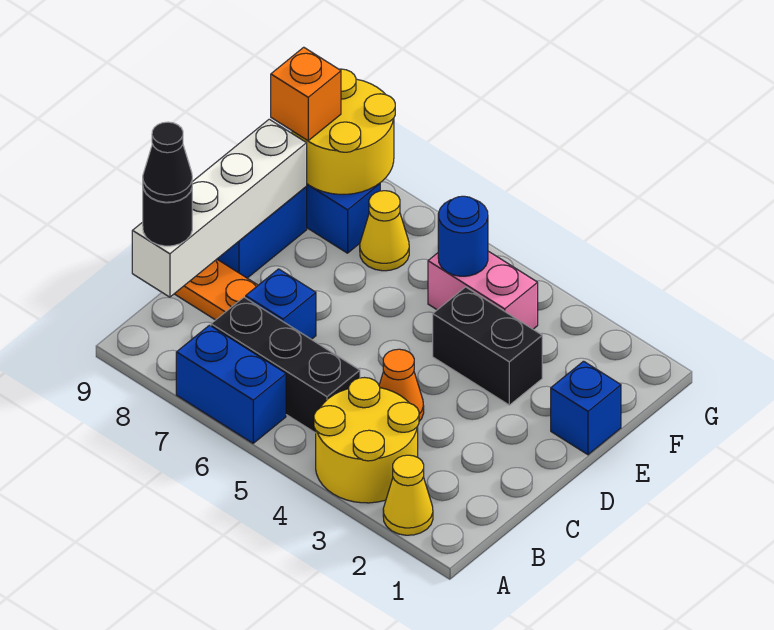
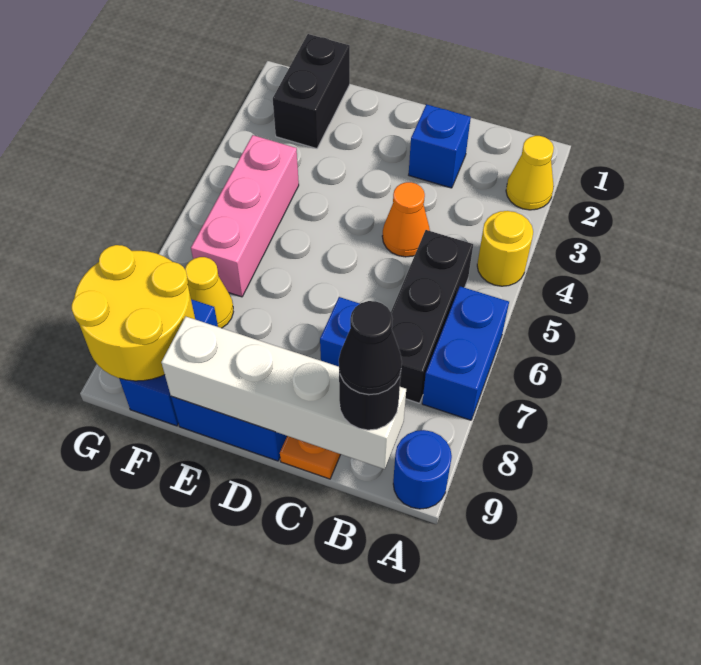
yellow round brick A3:B4 level 1 -> yellow round brick A4 level 1
blue brick E1 level 1 -> blue brick C2 level 1
black brick E3:E4 level 1 -> black brick F1:F2 level 1
pink brick F4:F5 level 1 -> pink brick F4:F6 level 1
blue round brick F5 level 2 -> blue round brick A9 level 1
orange brick F9 level 3 -> none

